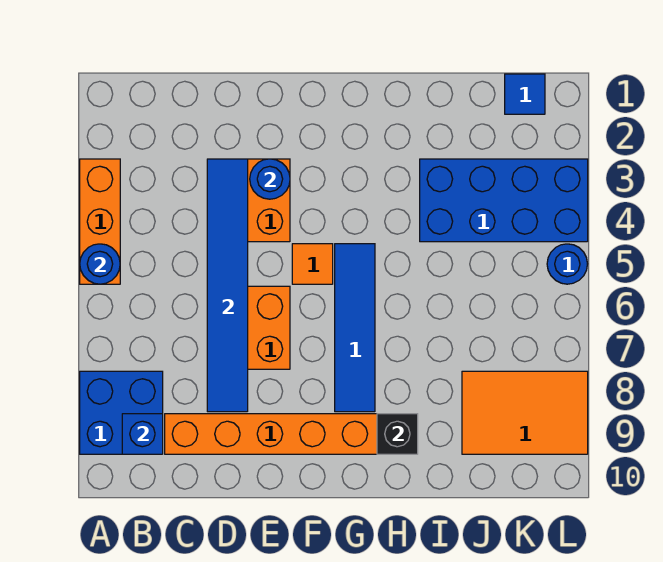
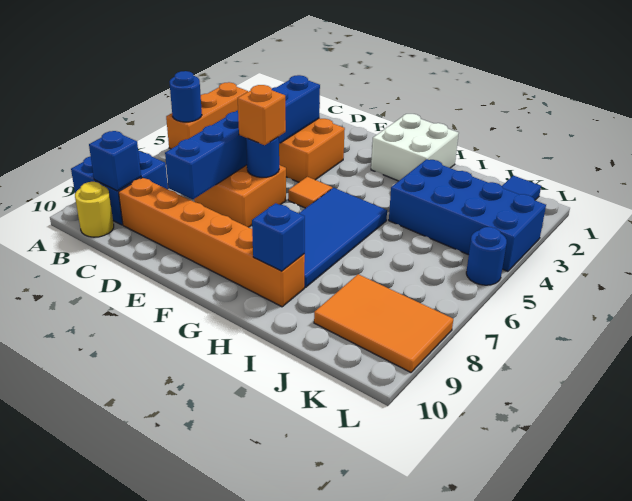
none -> yellow round brick B10 level 1
blue tile D3:D8 level 2 -> blue brick D3:D8 level 2
blue round brick E3 level 2 -> blue round brick E6 level 2
none -> orange brick E6 level 3
none -> white brick G1:H2 level 1
blue tile G5:G8 level 1 -> blue tile G5:H8 level 1
black brick H9 level 2 -> blue brick H9 level 2

